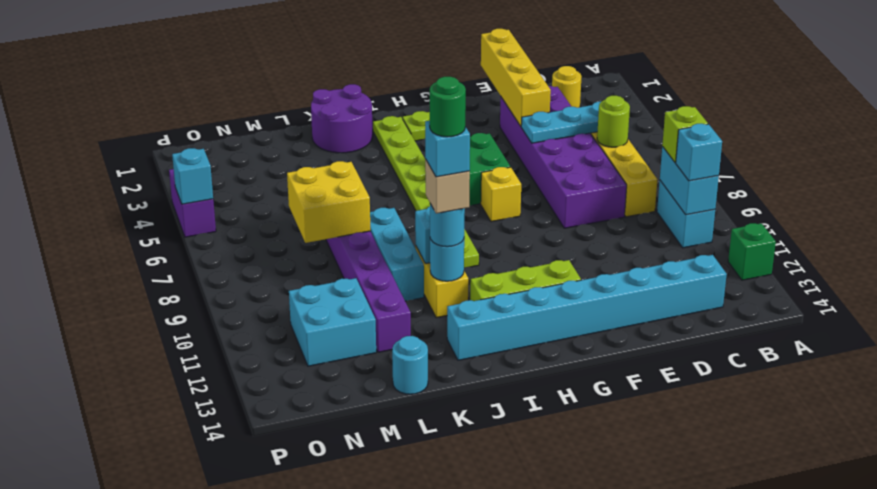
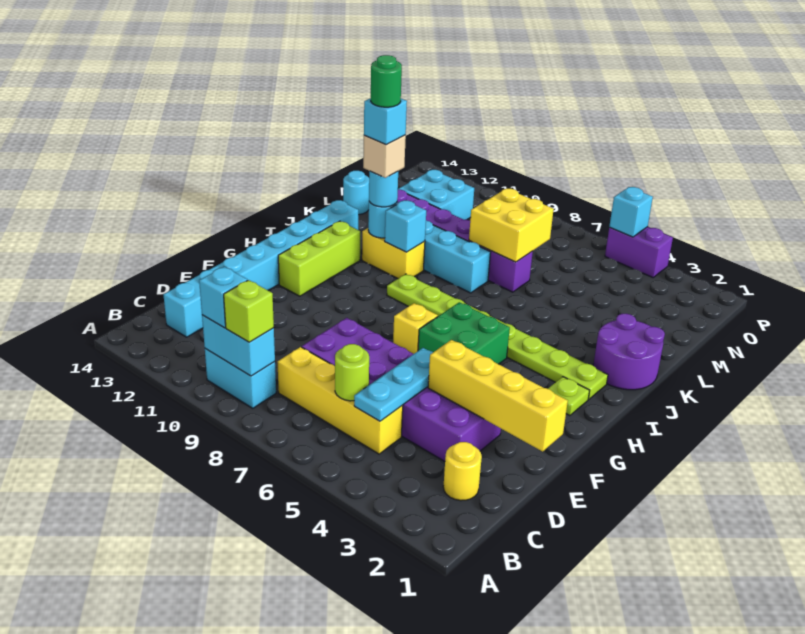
green brick A12 level 1 -> none

